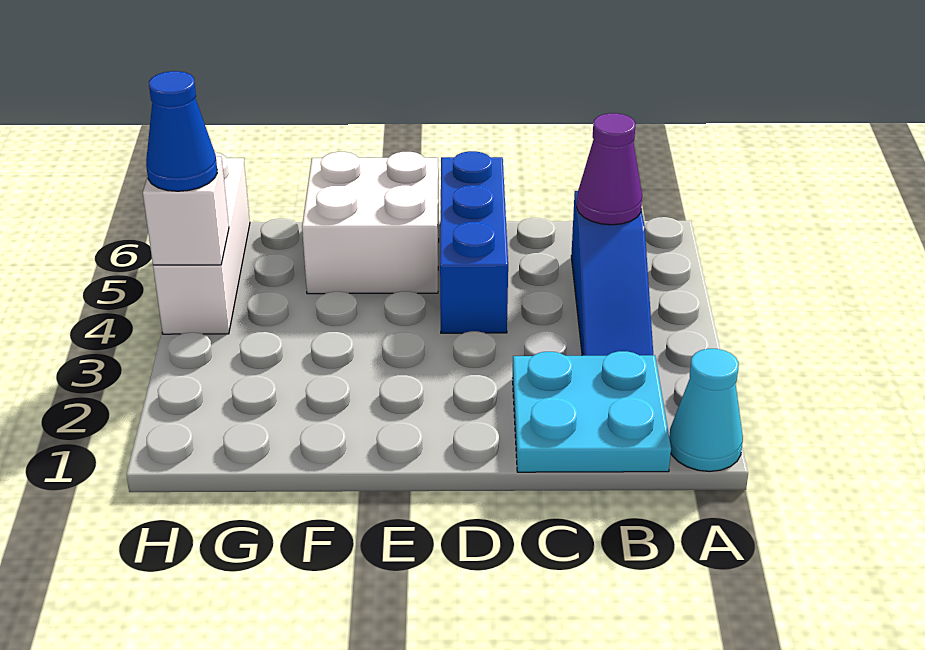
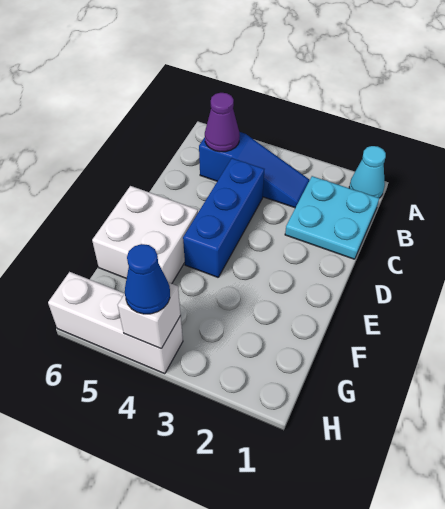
blue brick D4:D6 level 1 -> blue brick C4:E4 level 1

